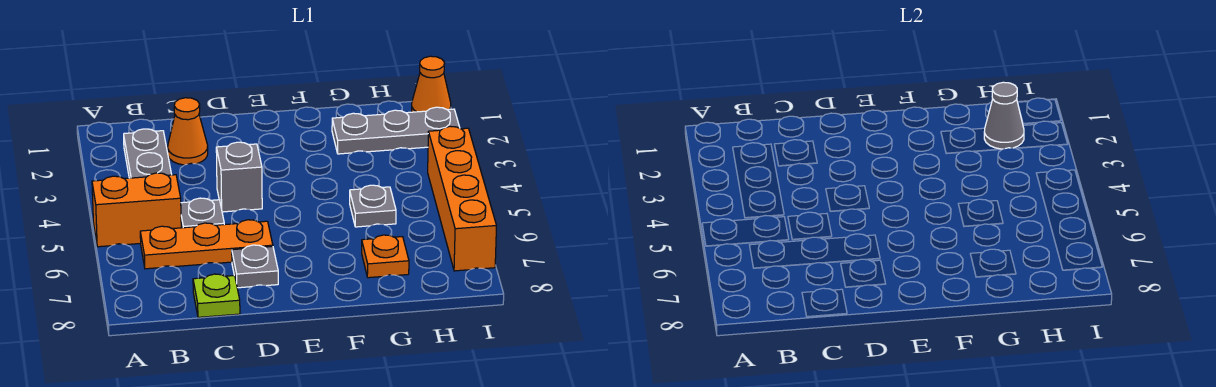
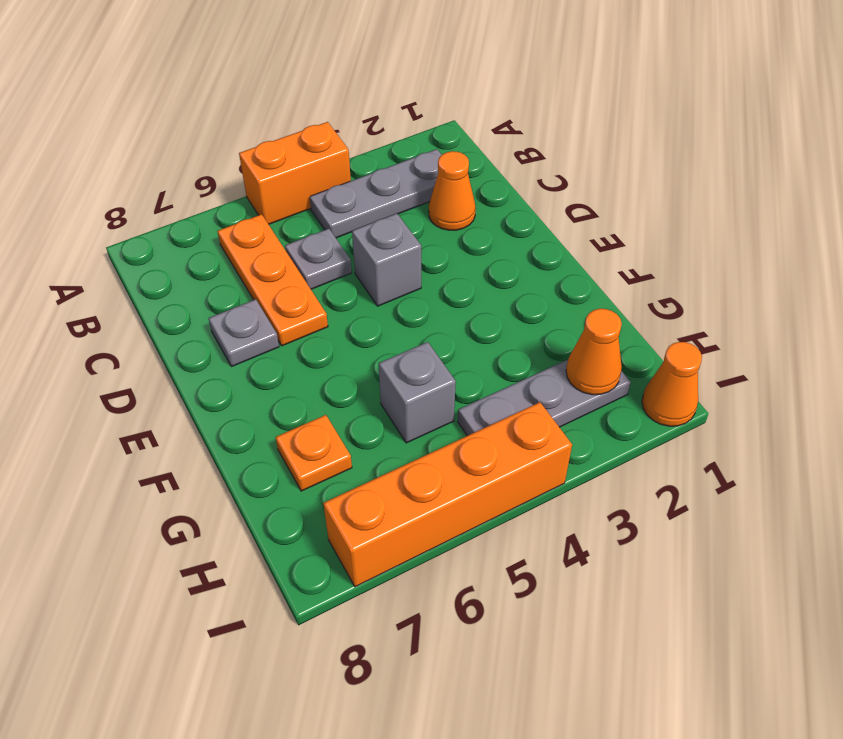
orange brick A5:B5 level 1 -> orange brick A4:A5 level 1
lime plate C8 level 1 -> none
grey plate G2:I2 level 1 -> grey plate H2:H4 level 1
grey plate G5 level 1 -> grey brick G5 level 1
grey cone H2 level 2 -> orange cone H2 level 2

